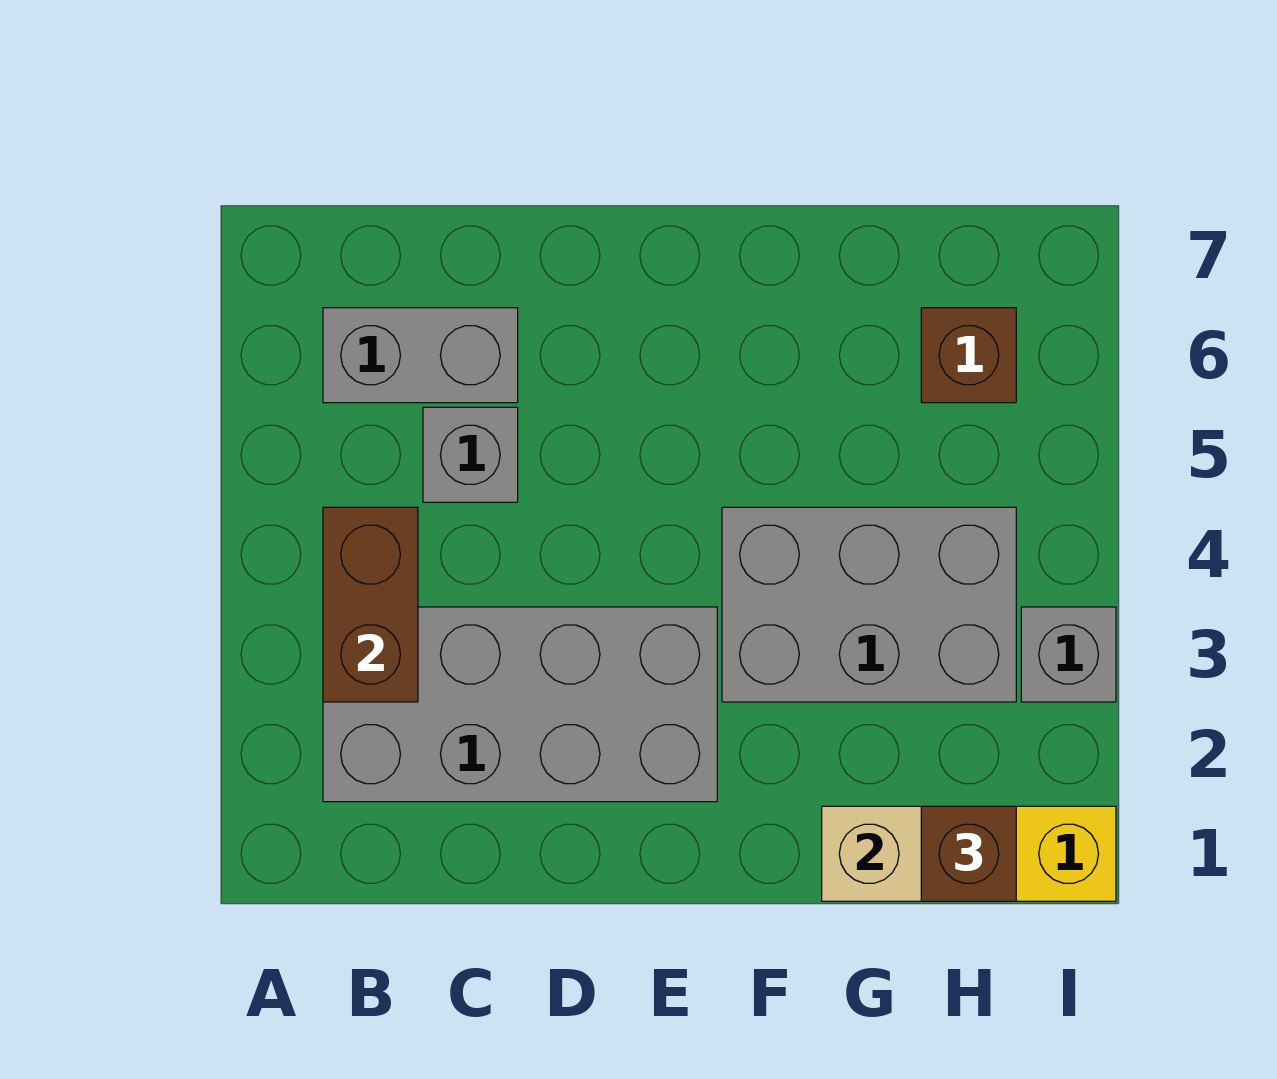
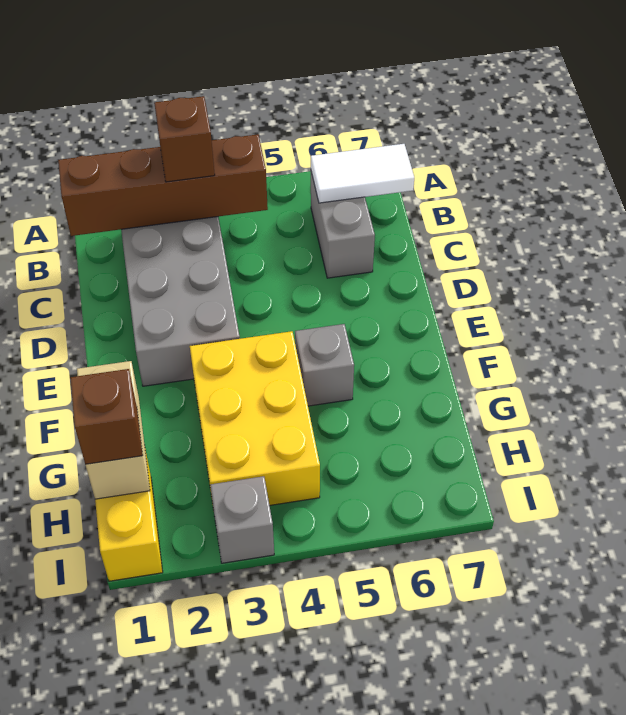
brown brick B3:B4 level 2 -> brown brick B1:B4 level 2
none -> white tile B6:B7 level 2
grey brick C5 level 1 -> grey brick F5 level 1
grey brick F3:H4 level 1 -> yellow brick F3:H4 level 1
brown brick H6 level 1 -> brown brick B3 level 3

